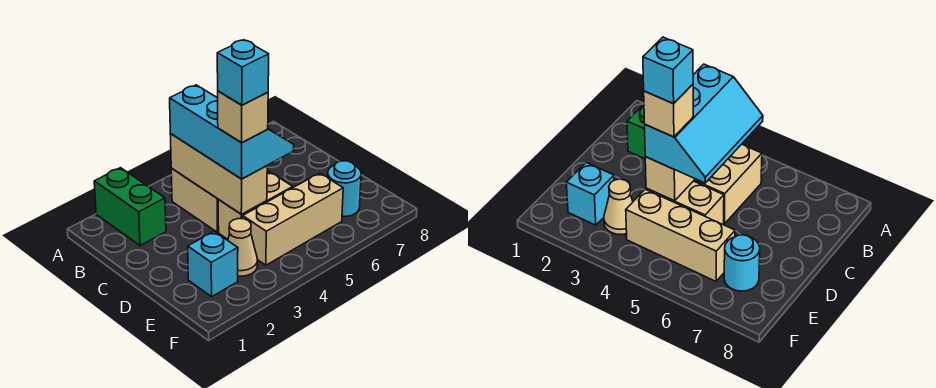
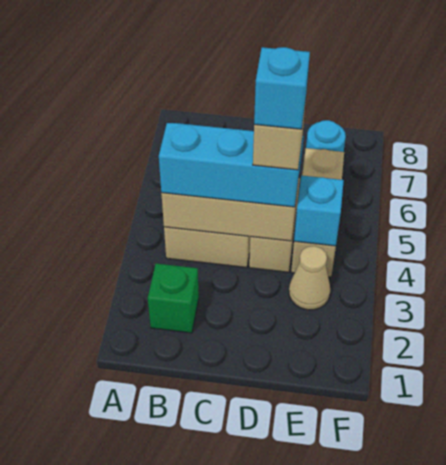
green brick A2:B2 level 1 -> green brick B2 level 1
cyan brick E2 level 1 -> cyan brick E4 level 2

